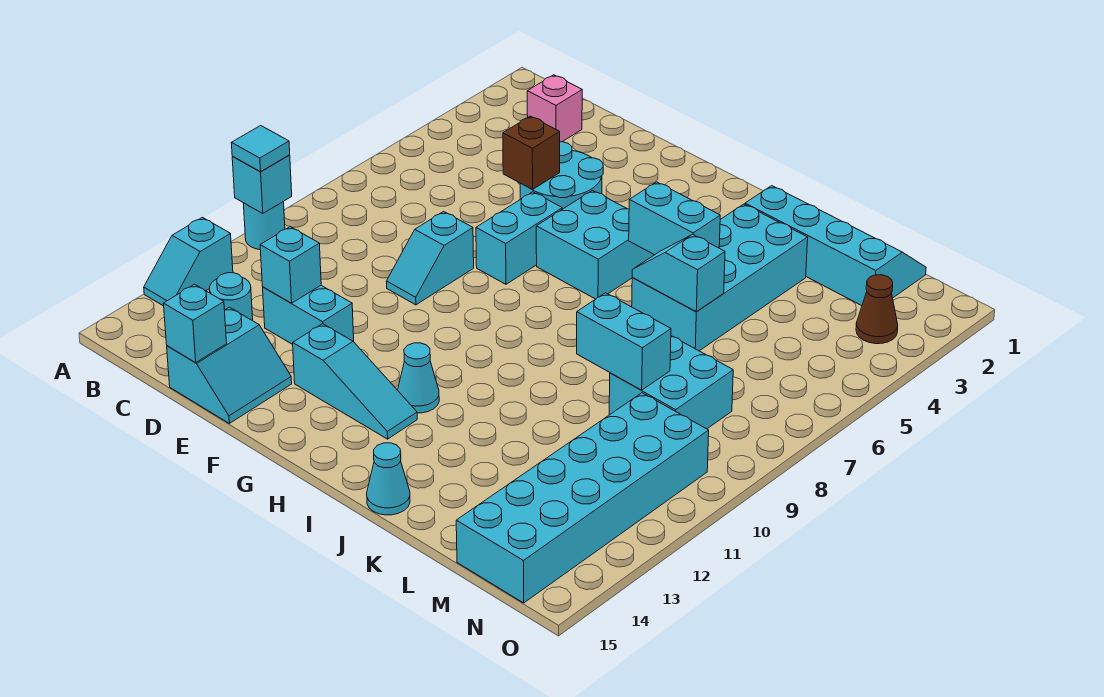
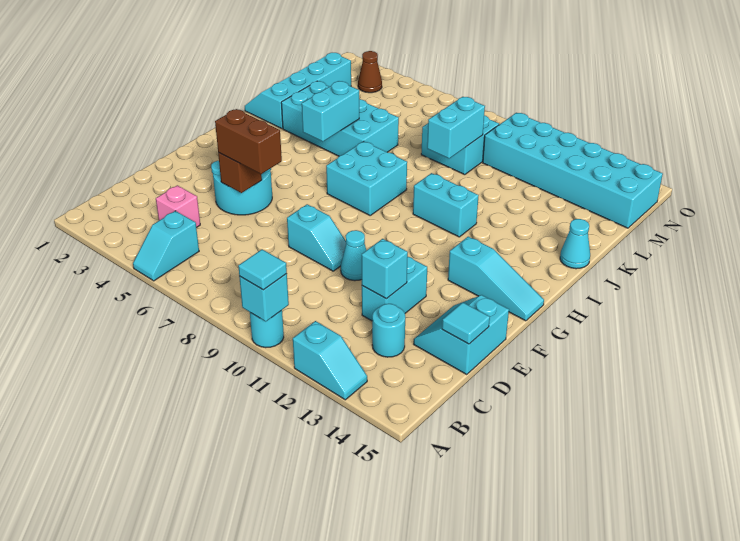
pink brick C2 level 1 -> pink brick C4 level 1
cyan slope D14:E15 level 1 top D -> cyan slope D14:E15 level 1 top 15
cyan brick D15 level 2 -> cyan tile D15 level 2
none -> brown brick E5:E6 level 3
cyan brick F6:F7 level 1 -> cyan brick I10:I11 level 1
cyan slope F13:H13 level 1 top F -> cyan slope G13:G15 level 1 top 13
cyan brick G5:H6 level 1 -> cyan brick H7:I8 level 1
cyan cone H12 level 1 -> cyan cone E10 level 1
cyan slope J6:K6 level 2 top K -> cyan slope A5:B5 level 1 top B

